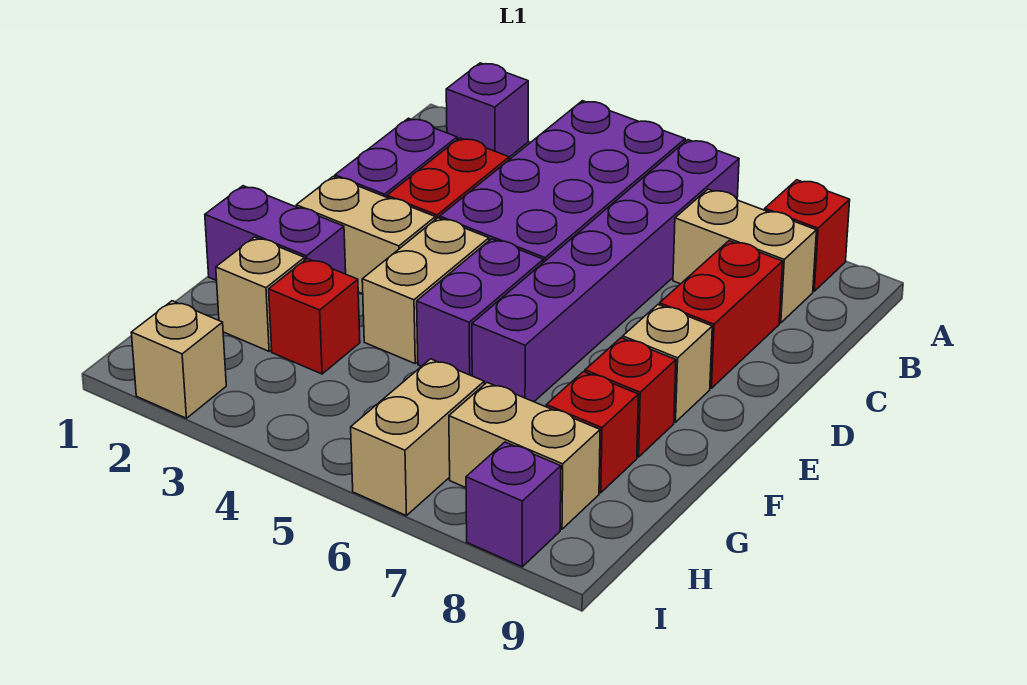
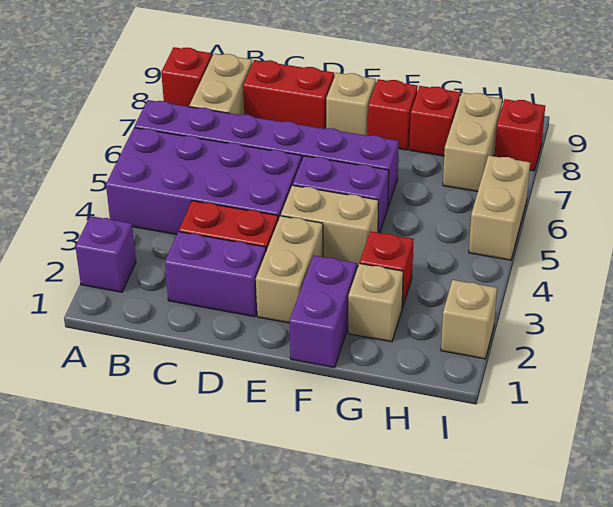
tan brick H6:I6 level 1 -> tan brick I5:I6 level 1
purple brick I8 level 1 -> red brick I8 level 1

